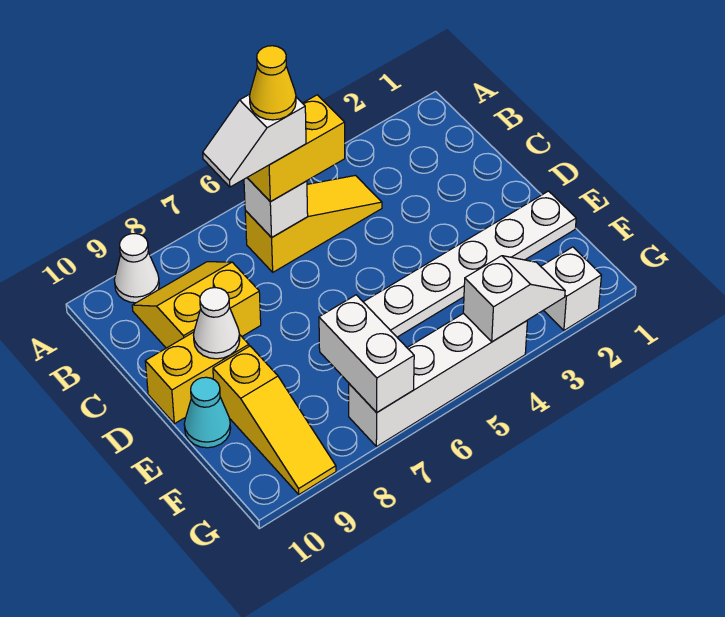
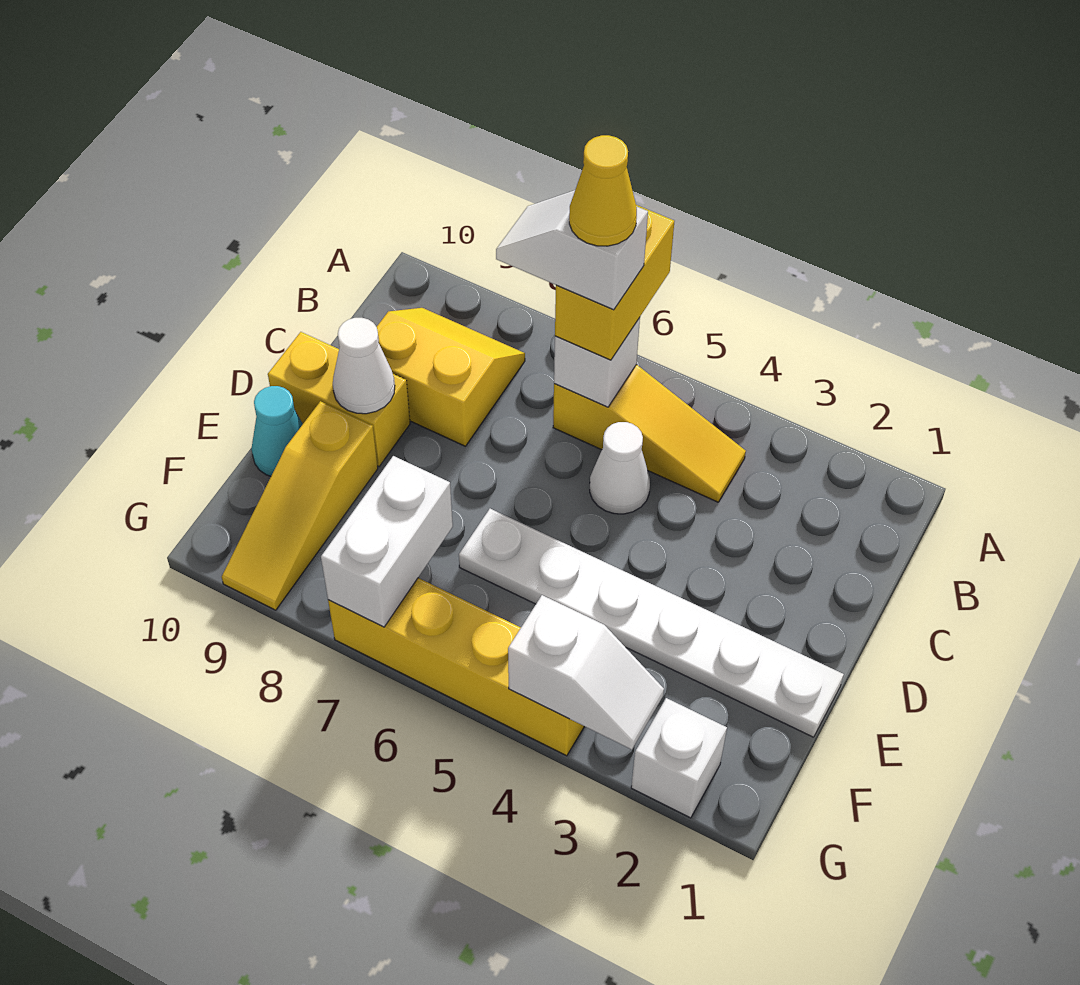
white cone A9 level 1 -> white cone C5 level 1
yellow brick B5:B6 level 3 -> yellow brick A6:B6 level 3
white brick G4:G7 level 1 -> yellow brick G4:G7 level 1

